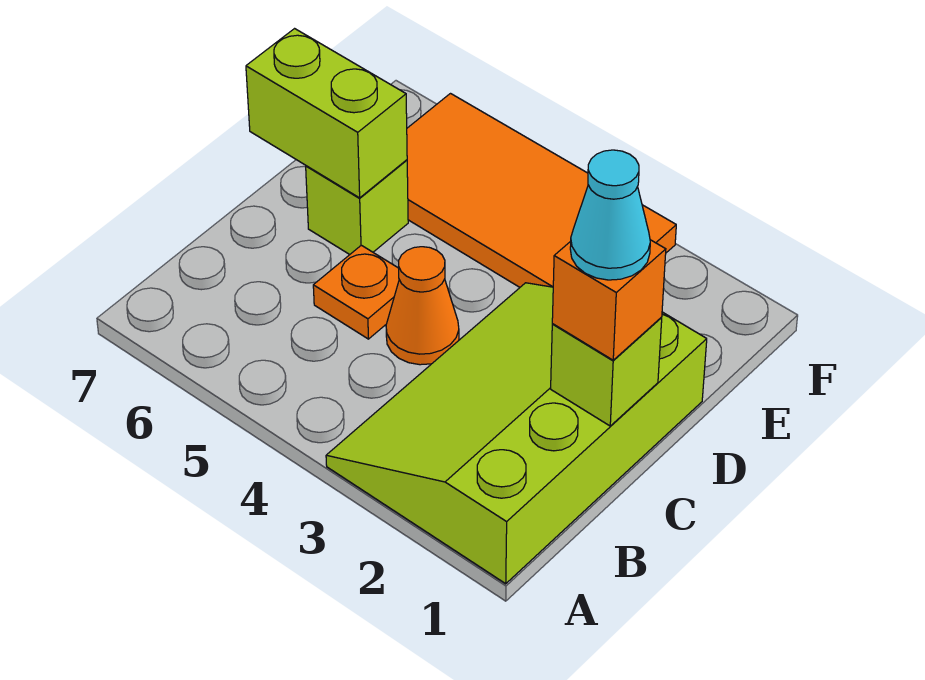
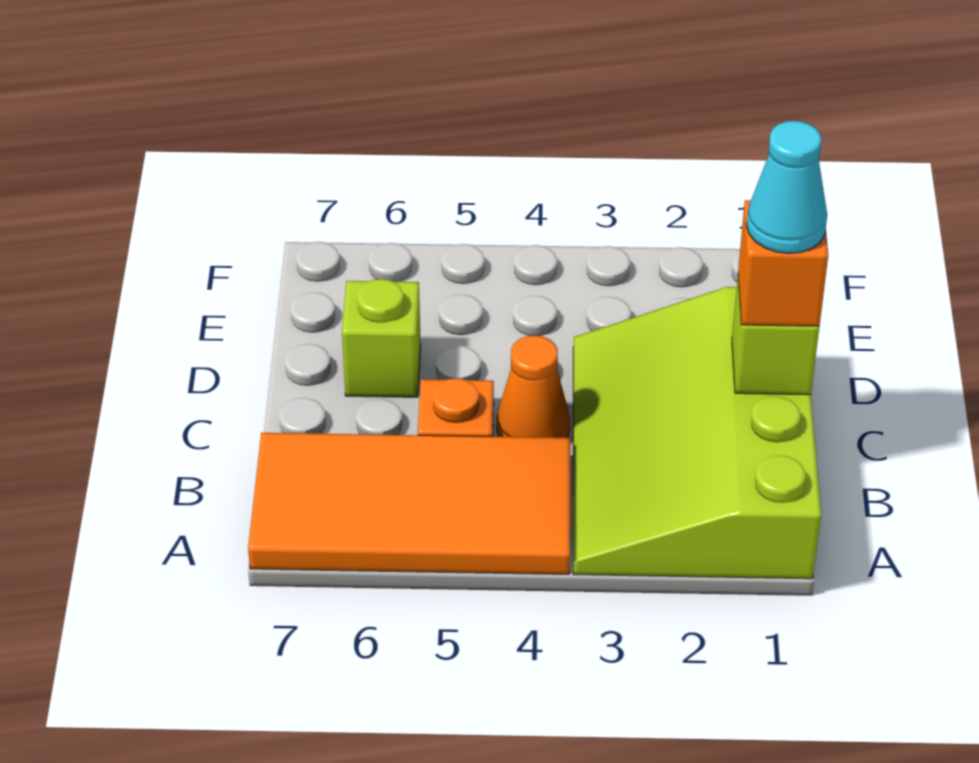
lime brick D6:D7 level 2 -> none
orange tile E3:F6 level 1 -> orange tile A4:B7 level 1

